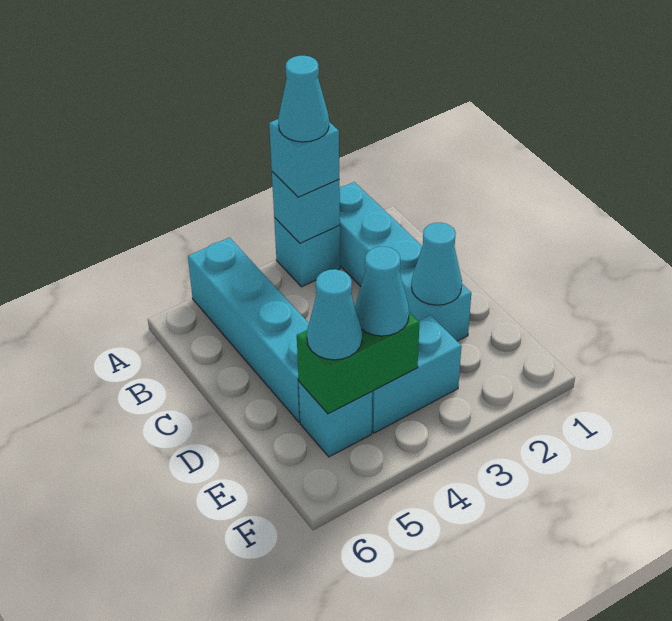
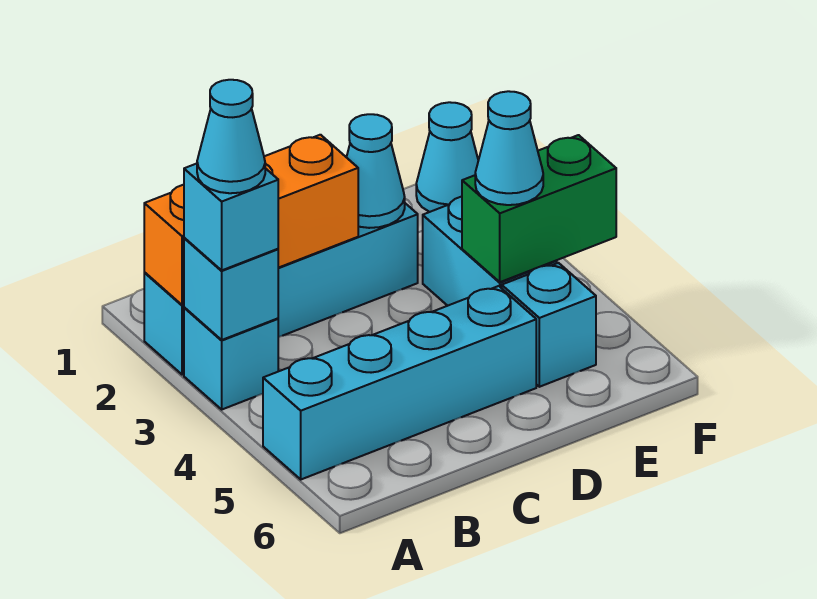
none -> orange brick A2:C2 level 2
green brick E4:E5 level 2 -> green brick E4:F4 level 2
cyan cone E5 level 3 -> cyan cone F1 level 1

